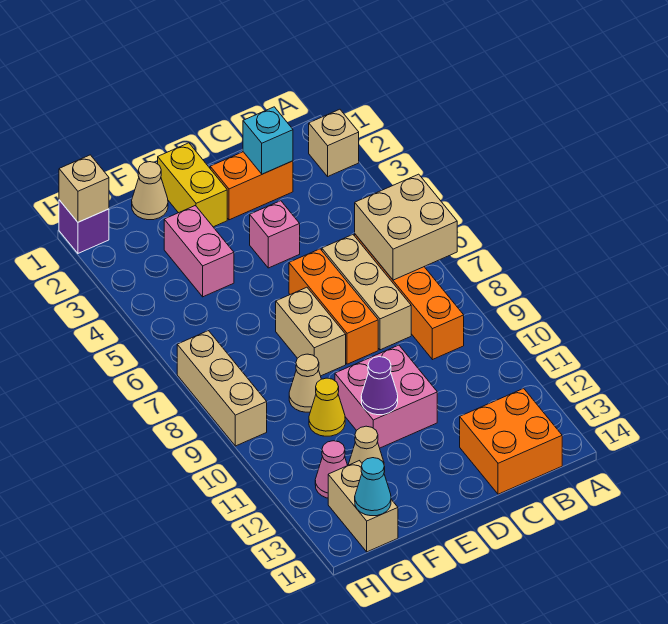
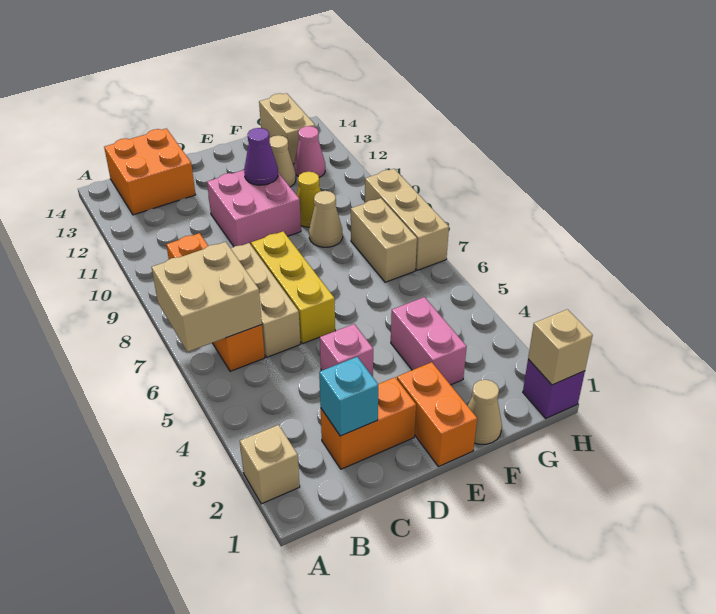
orange brick D6:D8 level 1 -> yellow brick D6:D8 level 1
yellow brick E1:E2 level 1 -> orange brick E1:E2 level 1
tan brick E7:E8 level 1 -> tan brick G7:G8 level 1
cyan cone G14 level 2 -> none

